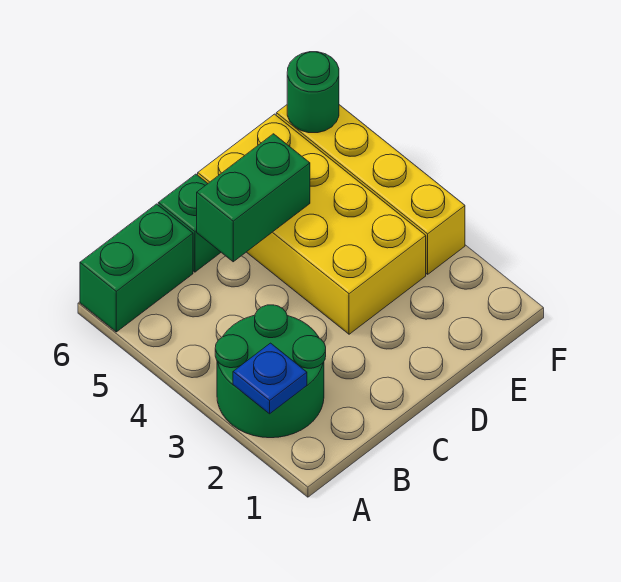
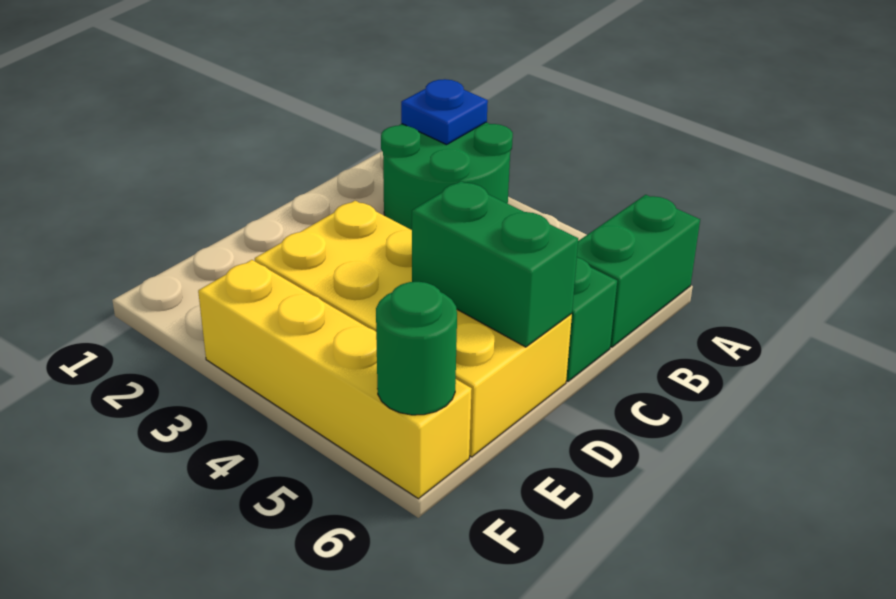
green brick C5:D5 level 2 -> green brick D5:D6 level 2

